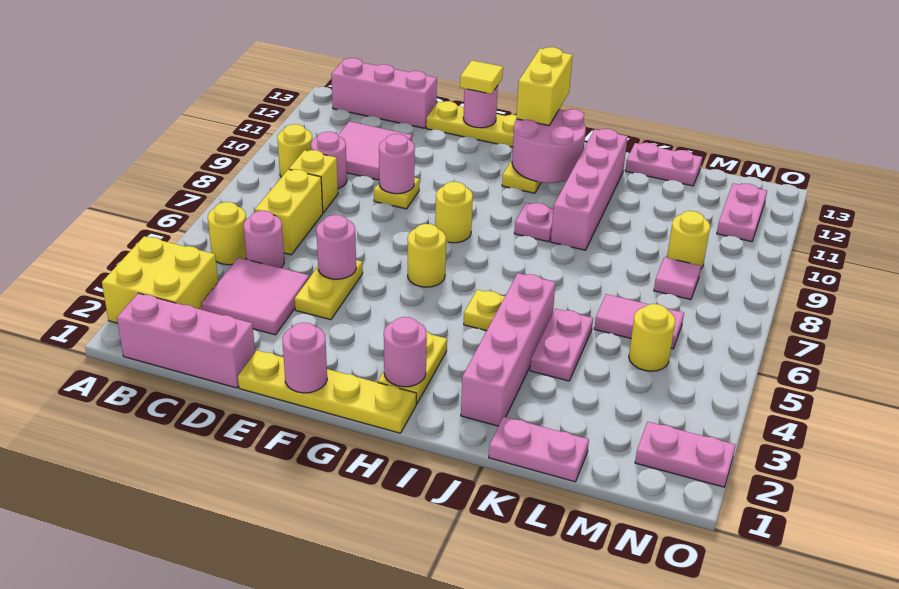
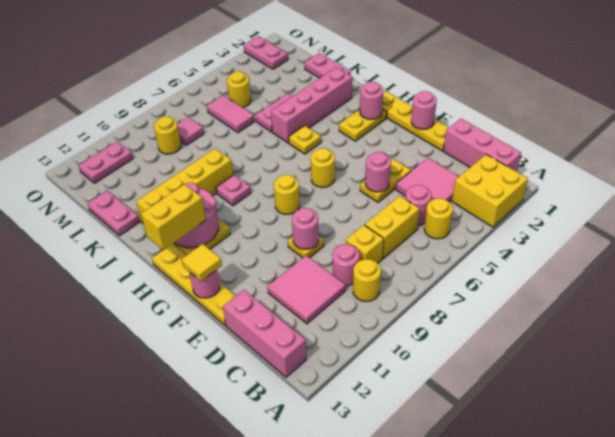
pink brick J9:J12 level 1 -> yellow brick J9:J12 level 1

